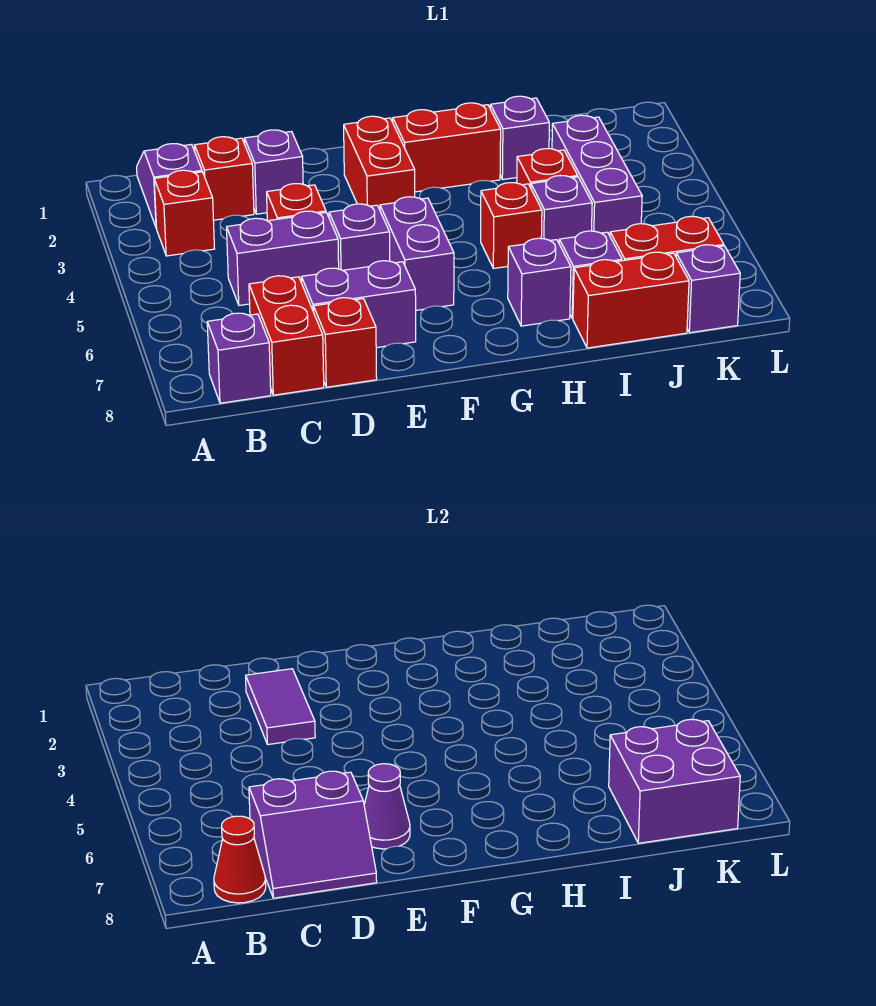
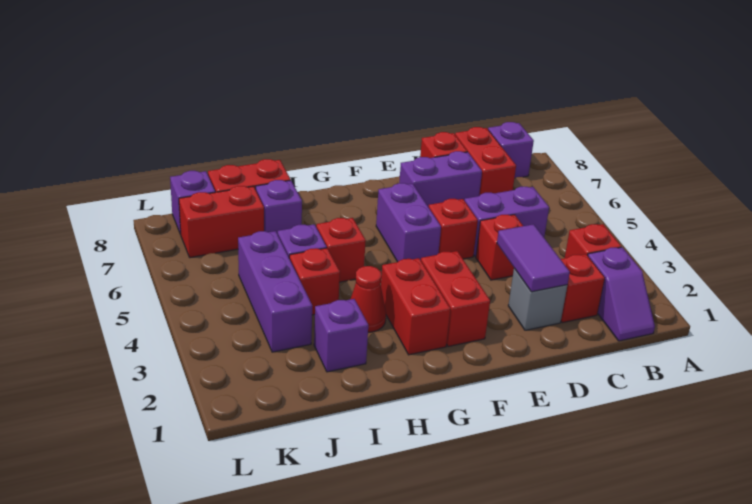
red cone B8 level 2 -> red cone H3 level 1
purple slope C7:D8 level 2 top 7 -> none
purple brick D2 level 1 -> grey brick D2 level 1
purple brick E5 level 1 -> red brick E5 level 1
purple cone E7 level 2 -> none
red brick G2:H2 level 1 -> red brick G2:G3 level 1
purple brick H7 level 1 -> none
purple brick J7:K8 level 2 -> none

